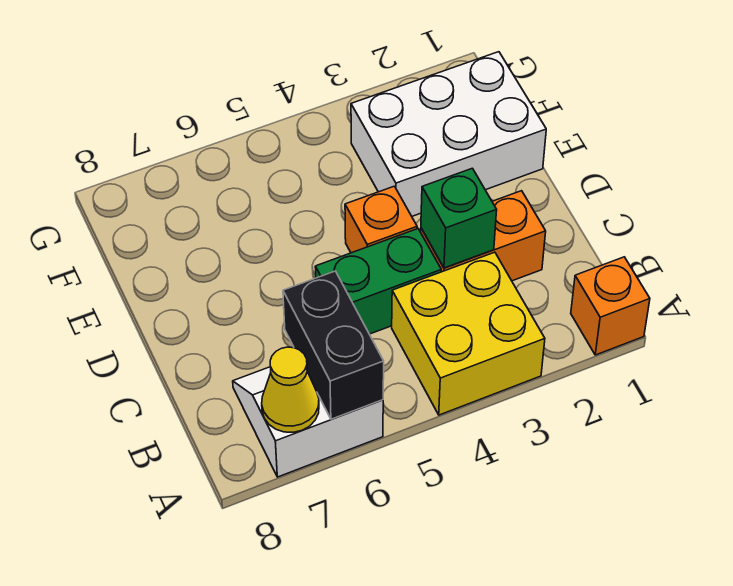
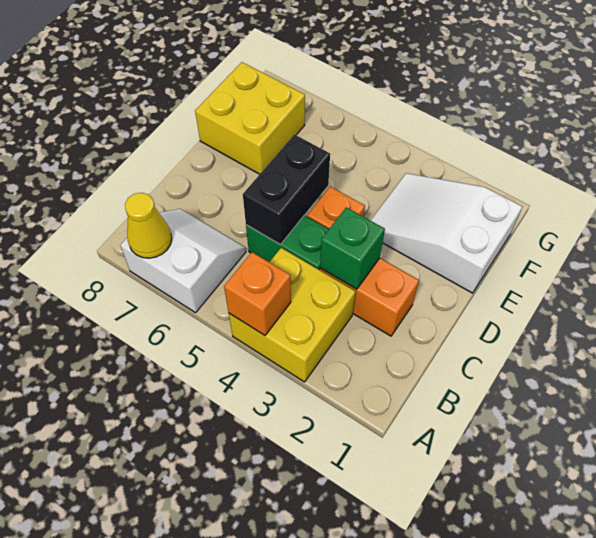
orange brick A1 level 1 -> orange brick A4 level 2
black brick A6:B6 level 2 -> black brick C5:D5 level 2
white brick E1:F3 level 1 -> white slope E1:F3 level 1 top 1
none -> yellow brick E7:F8 level 1

